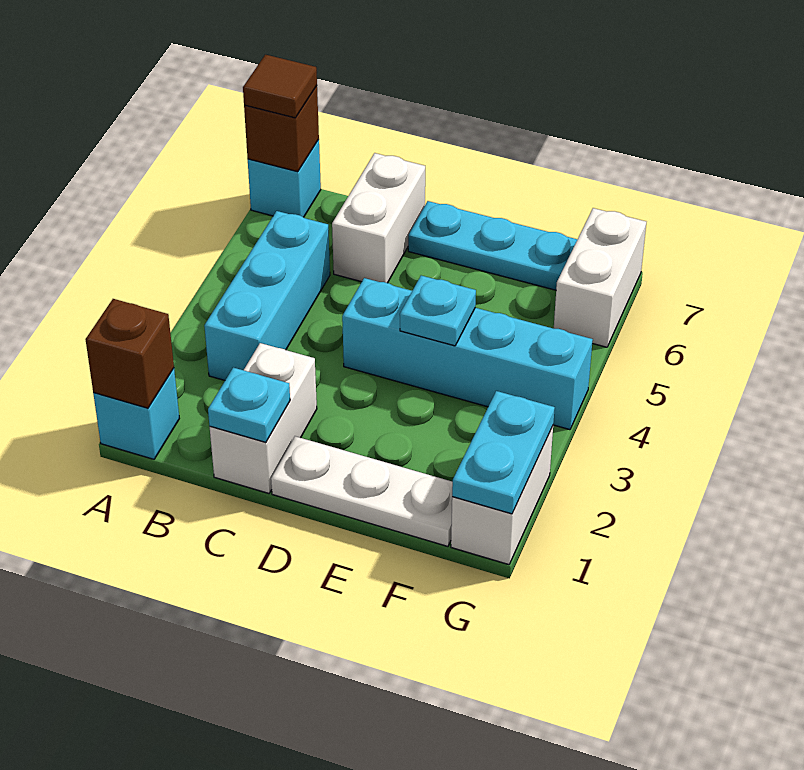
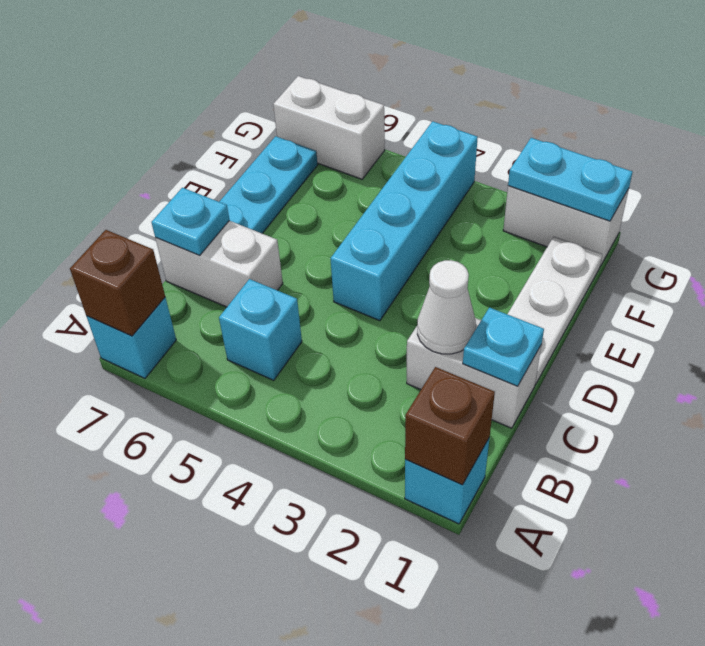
brown tile A7 level 3 -> none
cyan brick B3:B5 level 1 -> cyan brick B5 level 1
none -> white cone C2 level 2
cyan plate E4 level 2 -> cyan plate C7 level 2

